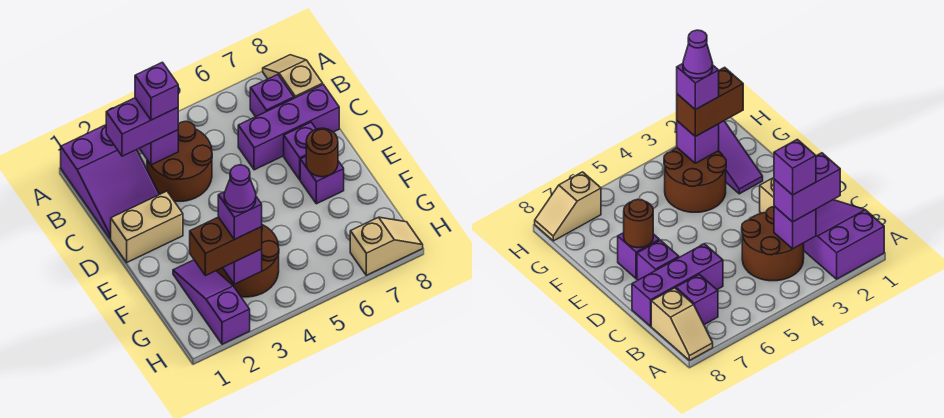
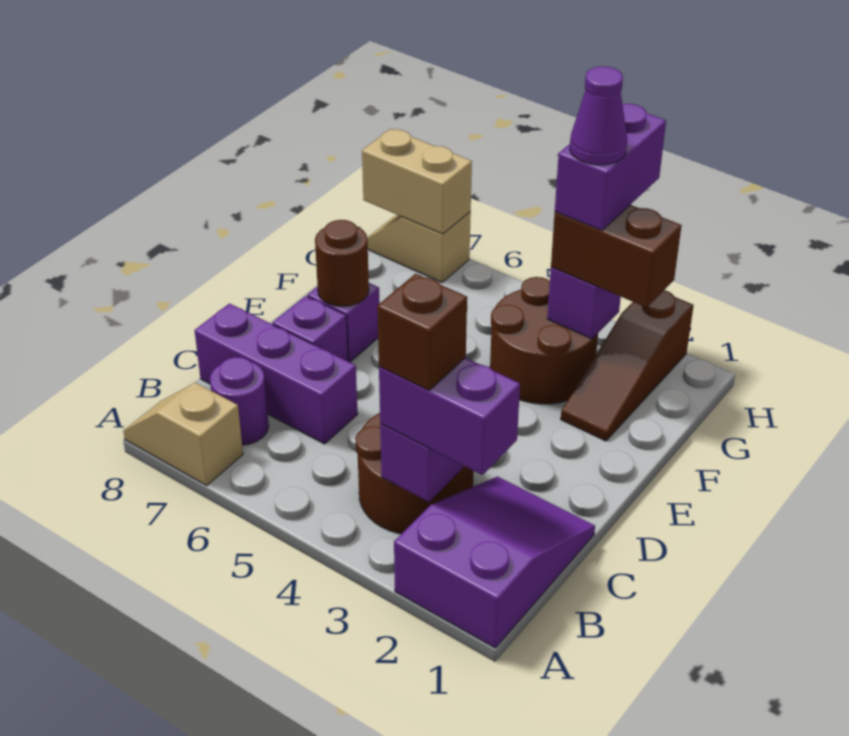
tan slope A8:B8 level 1 top B -> tan slope A7:A8 level 1 top 7
purple brick B3 level 4 -> brown brick B3 level 4
purple brick B7 level 1 -> purple round brick B7 level 1
tan brick D1:D2 level 1 -> tan brick H7:H8 level 2
purple slope F2:H2 level 1 top H -> brown slope F2:H2 level 1 top H
purple brick G3 level 4 -> purple brick G3:H3 level 4

